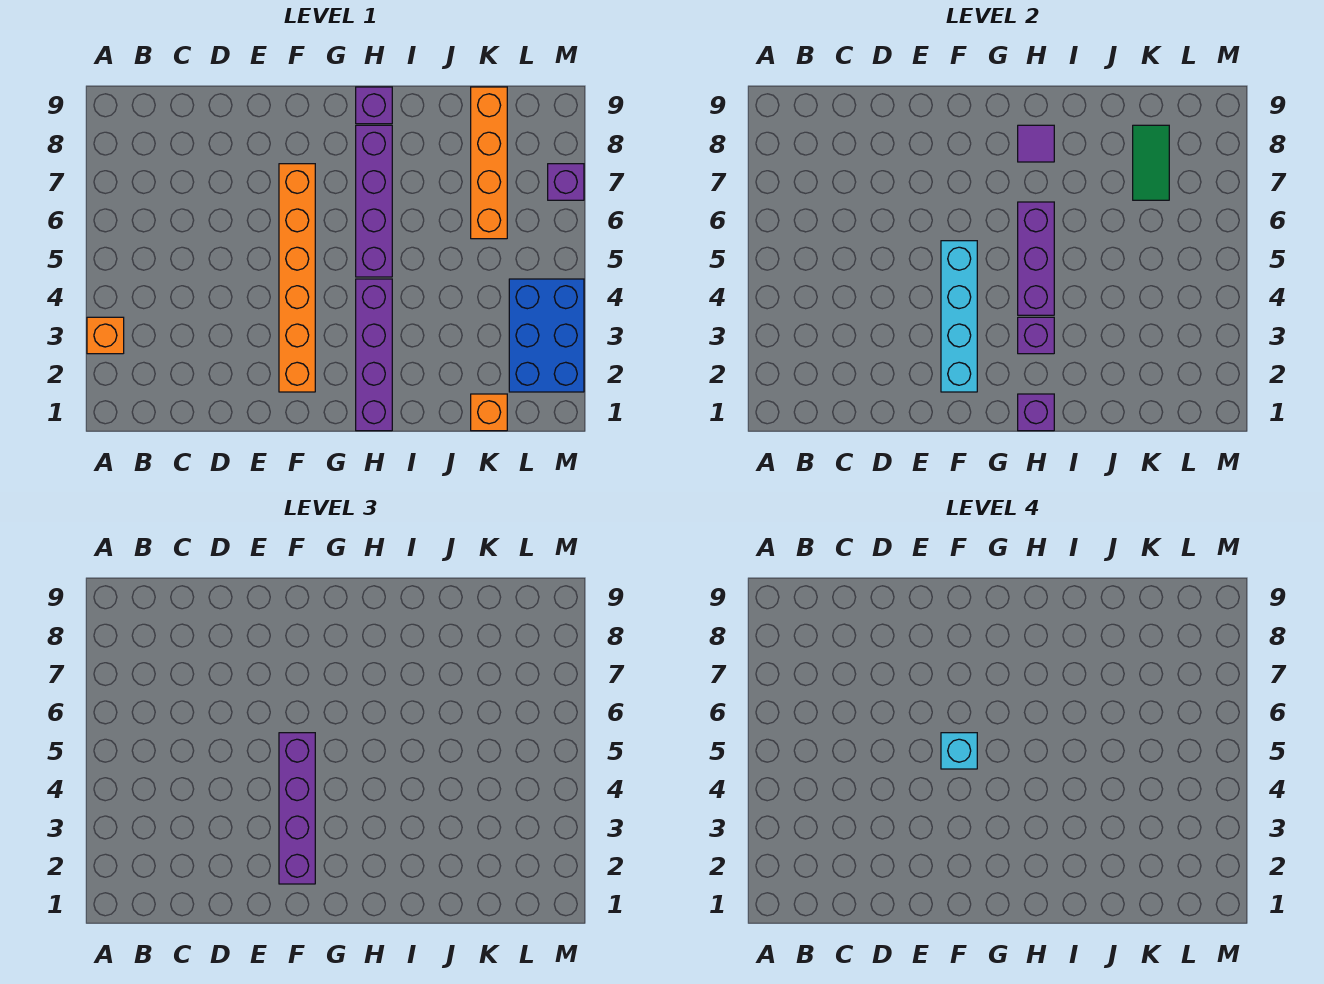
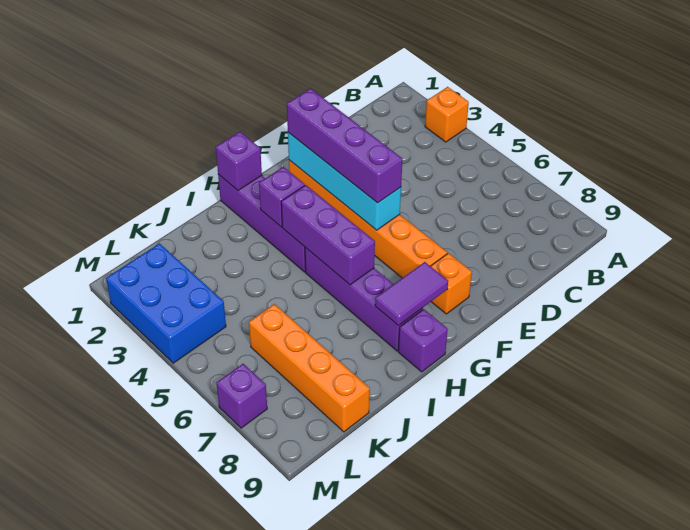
cyan brick F5 level 4 -> none
purple tile H8 level 2 -> purple tile G8:H8 level 2
orange brick K1 level 1 -> orange brick F8 level 1
green tile K7:K8 level 2 -> none

